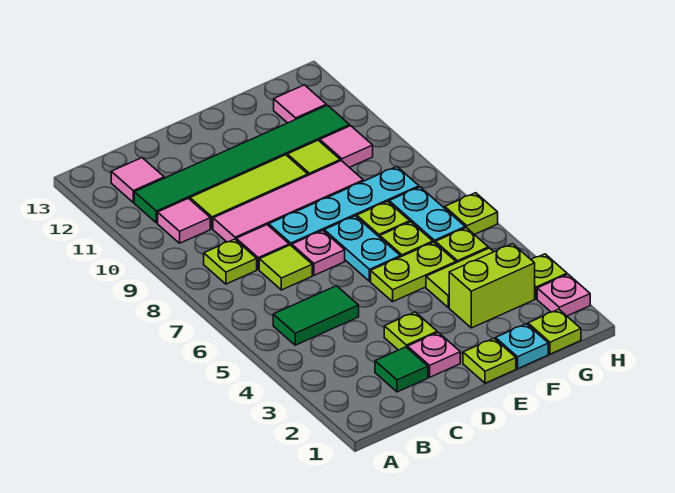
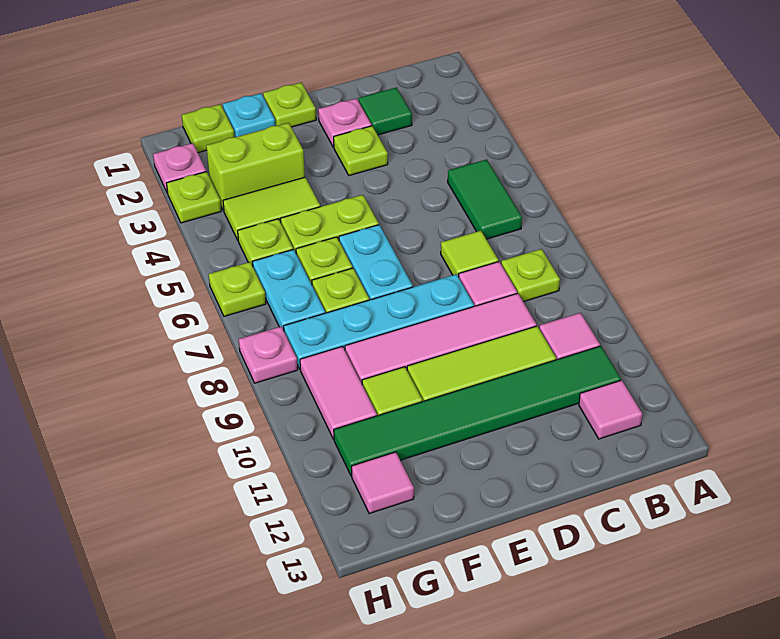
green tile B5:C5 level 1 -> green tile B5:B6 level 1
pink plate D7 level 1 -> pink plate H8 level 1
pink tile G10 level 1 -> pink tile G9:G10 level 1

